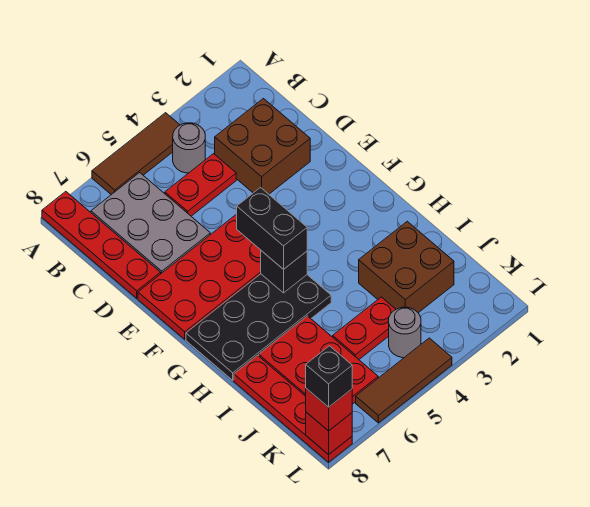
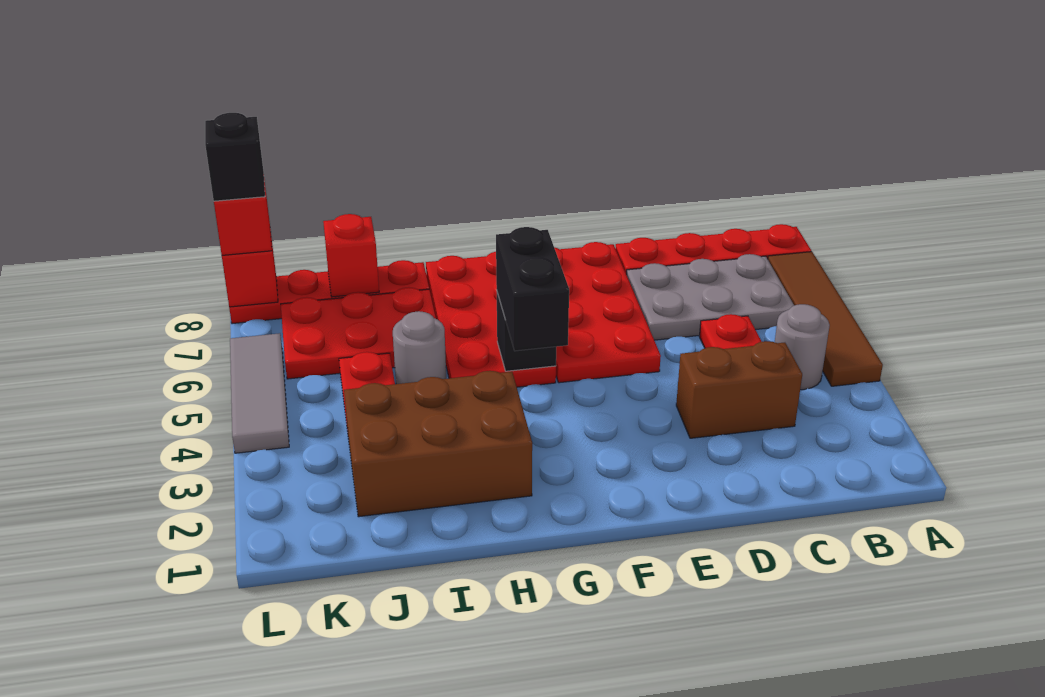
brown tile A4:A6 level 1 -> brown tile A4:A7 level 1
brown brick C2:D3 level 1 -> brown brick C3:D3 level 1
black brick F5:G5 level 3 -> black brick G4:G5 level 3
black plate G5:H8 level 1 -> red plate G5:H8 level 1
brown brick I2:J3 level 1 -> brown brick H2:J3 level 1
none -> red brick J8 level 2
grey round brick K4 level 1 -> grey round brick I5 level 1
brown tile L4:L6 level 1 -> grey tile L4:L6 level 1

